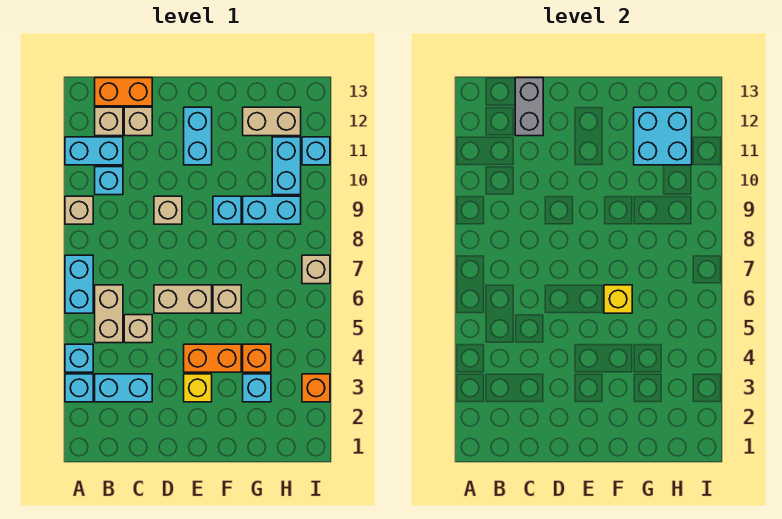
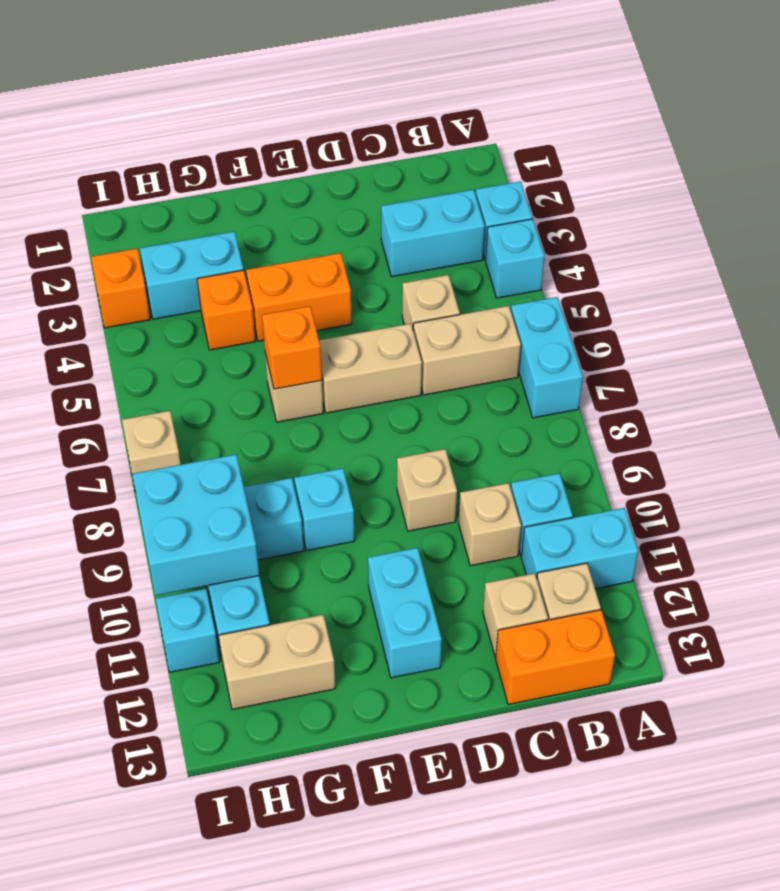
tan brick A9 level 1 -> tan brick C10 level 1
tan brick B5:B6 level 1 -> tan brick B6:C6 level 1
grey brick C12:C13 level 2 -> none
yellow brick E3 level 1 -> none
yellow brick F6 level 2 -> orange brick F6 level 2
cyan brick G3 level 1 -> cyan brick G3:H3 level 1
cyan brick G11:H12 level 2 -> cyan brick H9:I10 level 2

